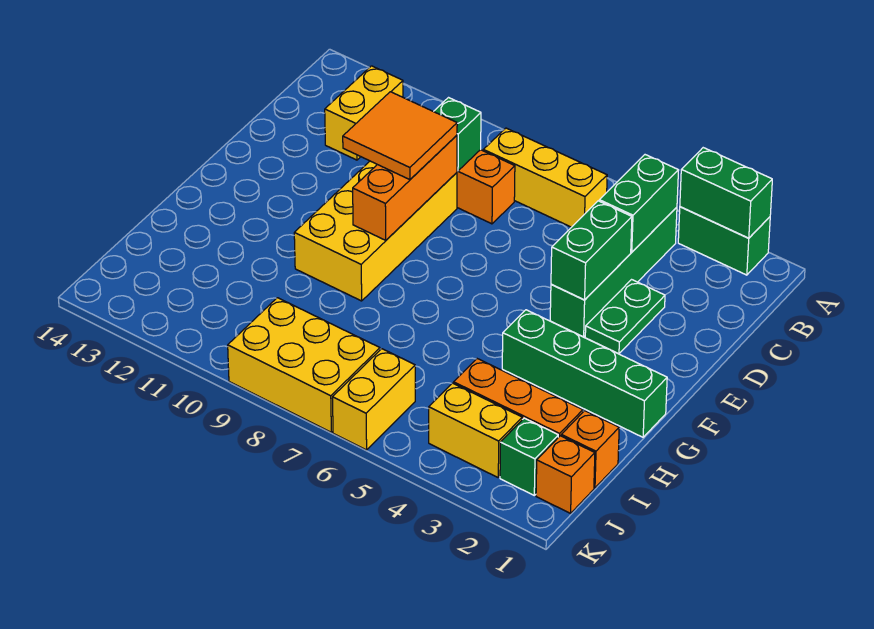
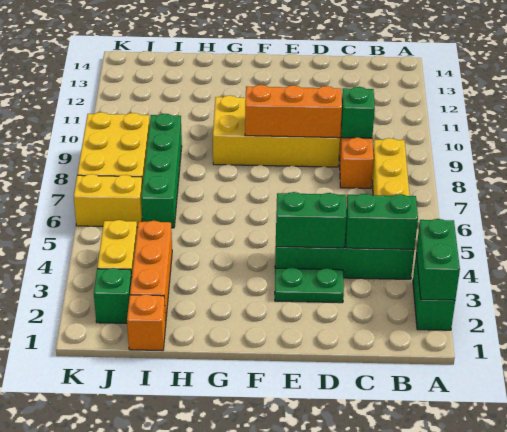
yellow brick B12:C12 level 1 -> none
orange tile D9:E10 level 3 -> none
green brick G1:G4 level 1 -> green brick I6:I9 level 1
orange brick J1 level 1 -> none

